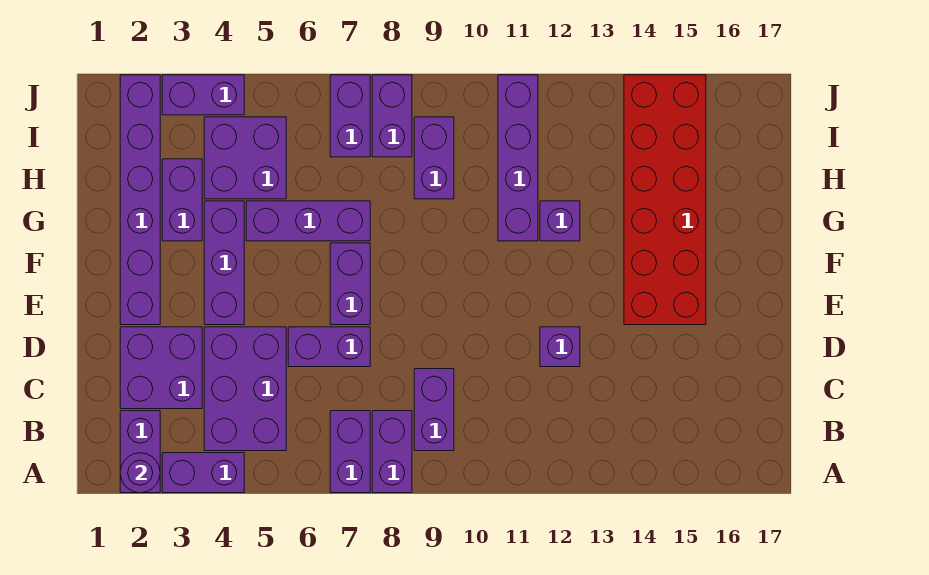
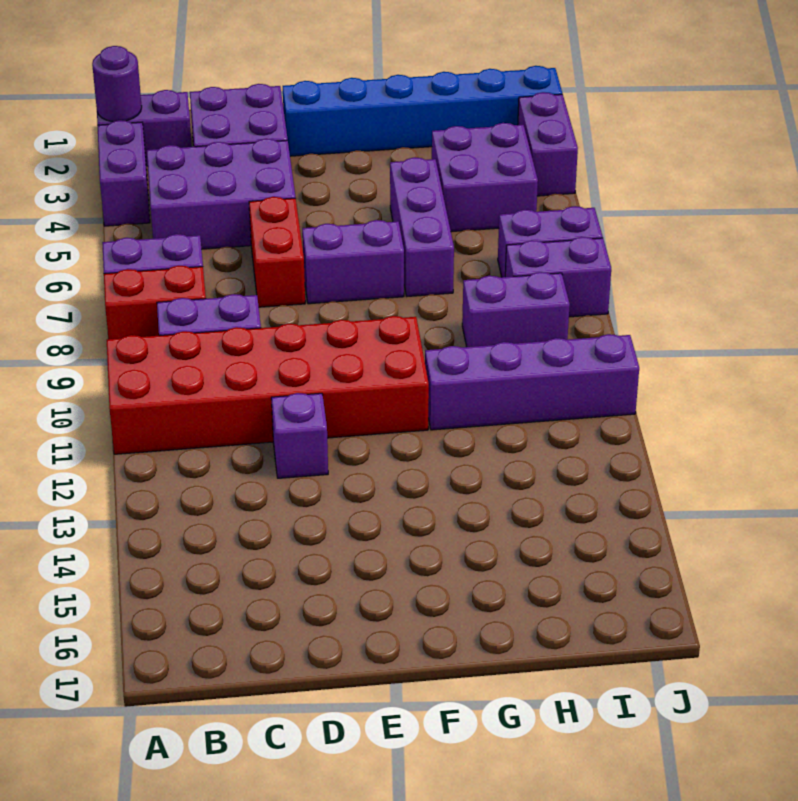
purple brick A8:B8 level 1 -> red brick A8:B8 level 1
purple brick D6:D7 level 1 -> red brick D6:D7 level 1
purple brick E2:J2 level 1 -> blue brick E2:J2 level 1
purple brick E4:G4 level 1 -> none
red brick E14:J15 level 1 -> red brick A10:F11 level 1
purple brick G3:H3 level 1 -> none
purple brick G12 level 1 -> none

